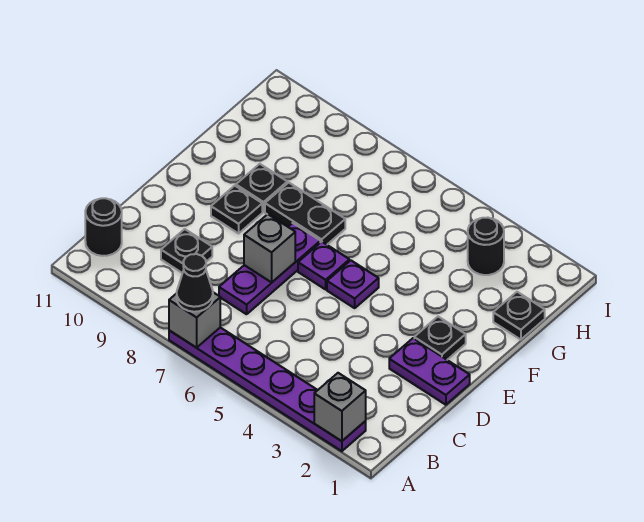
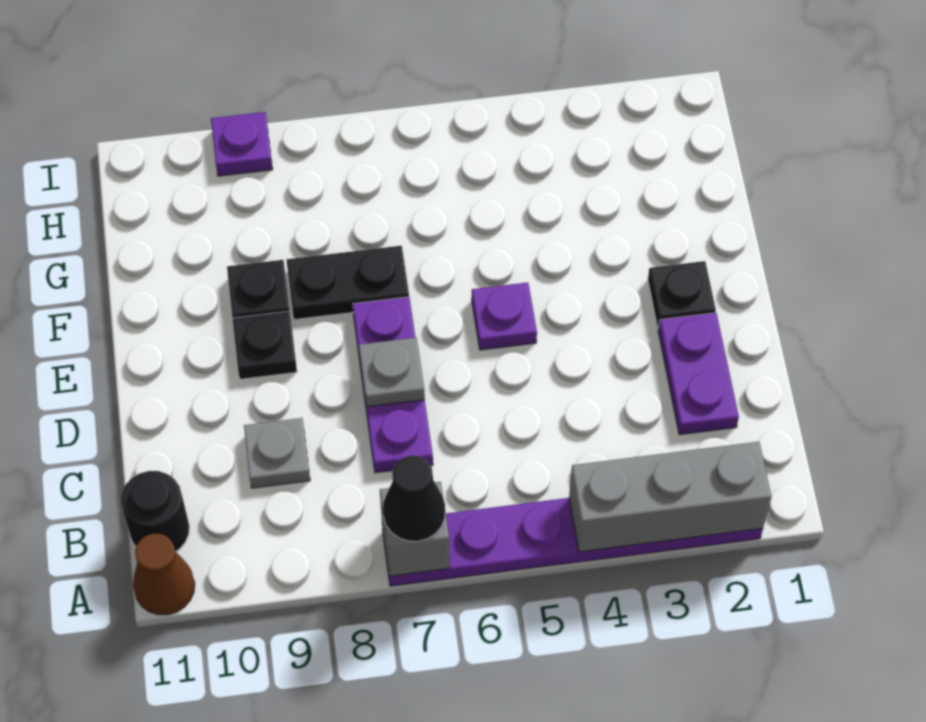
grey brick A2 level 2 -> grey brick A2:A4 level 2
none -> brown cone A11 level 1
black plate C9 level 1 -> grey plate C9 level 1
purple plate D1:D2 level 1 -> purple plate C2:D2 level 1
grey brick D7 level 2 -> grey plate D7 level 2
purple plate E6 level 1 -> purple plate I9 level 1
black plate G1 level 1 -> none
black round brick H3 level 1 -> none

